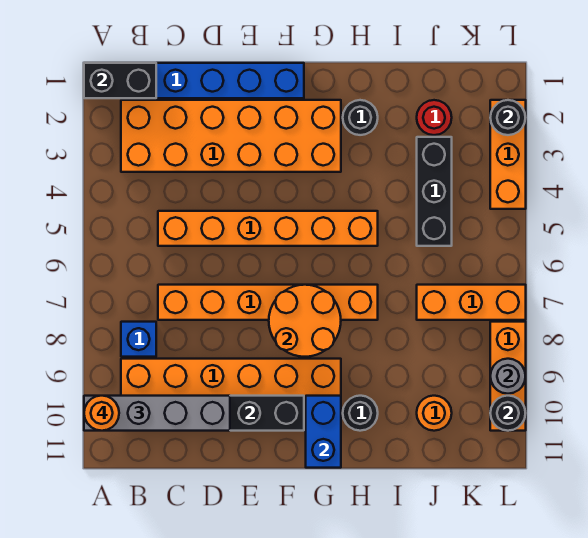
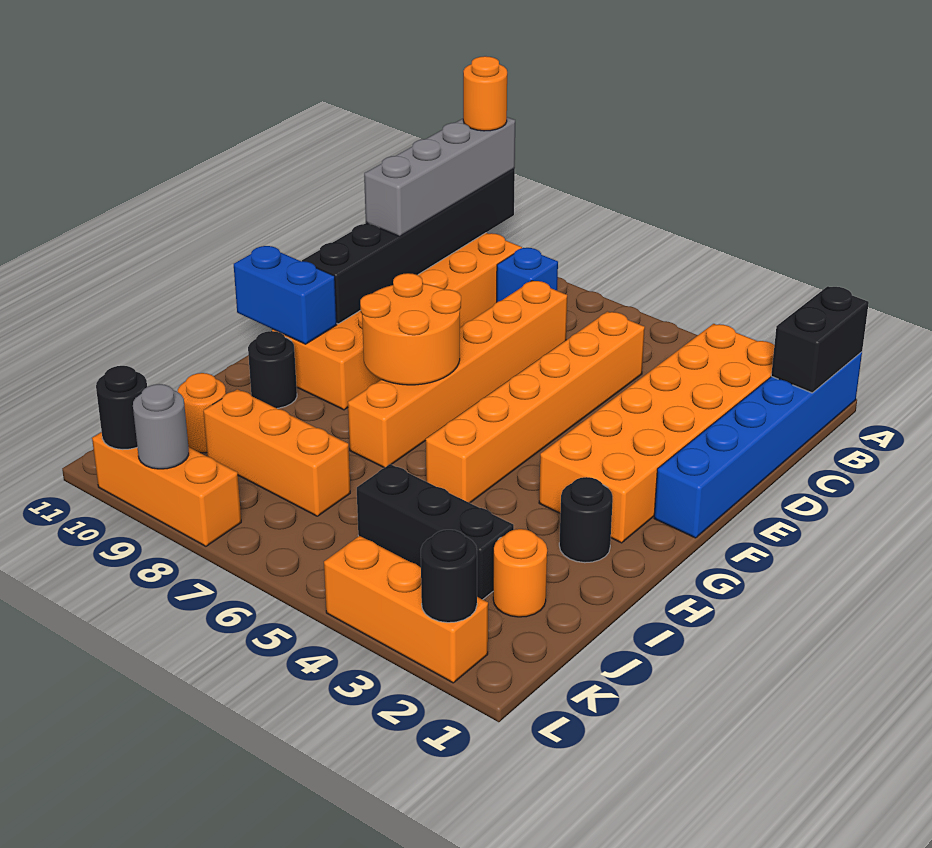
red round brick J2 level 1 -> orange round brick J2 level 1
orange brick J7:L7 level 1 -> orange brick J7:J9 level 1

